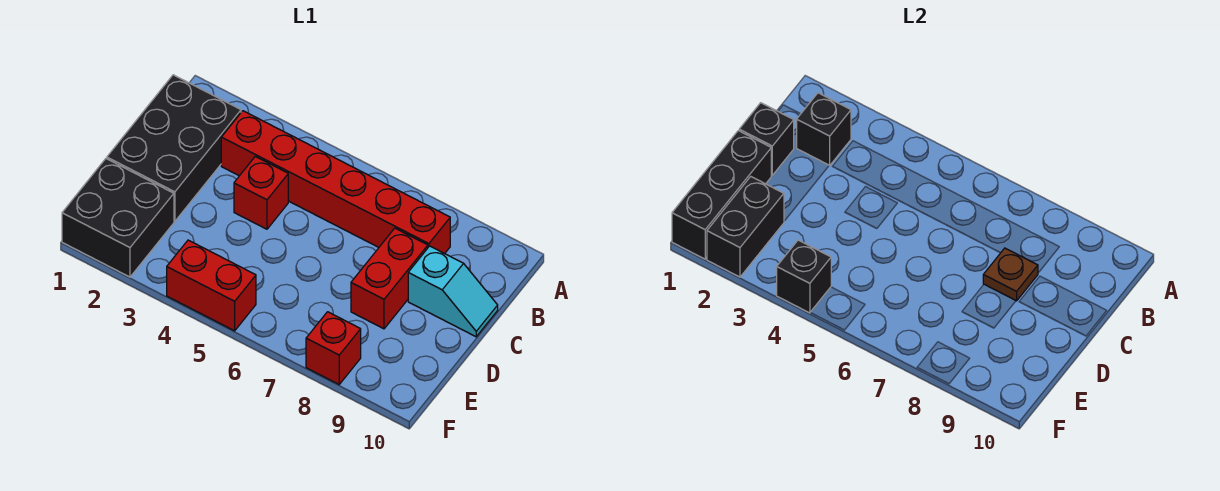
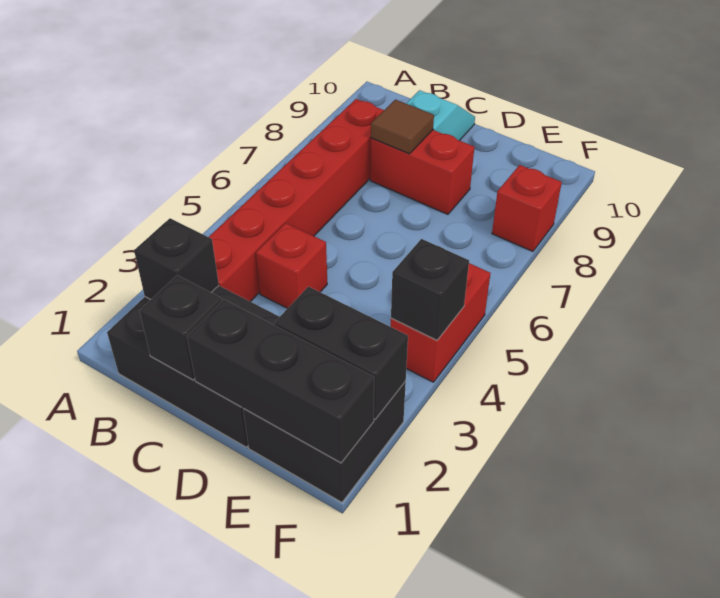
brown plate C8 level 2 -> brown tile C8 level 2

